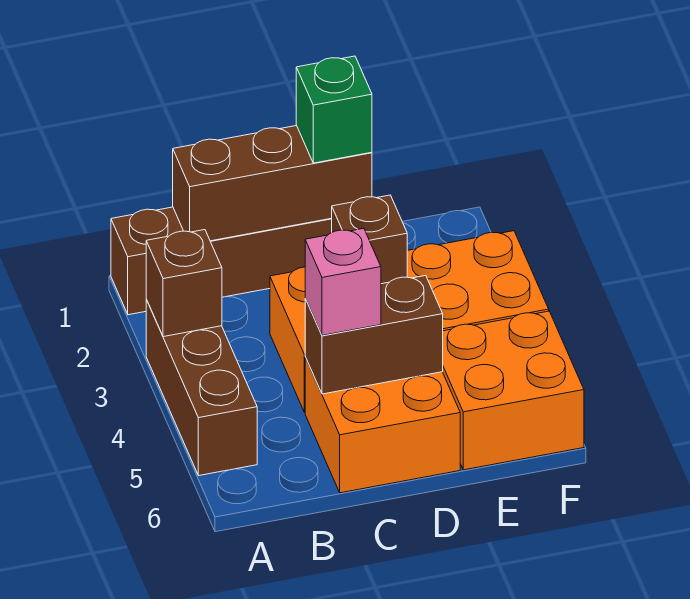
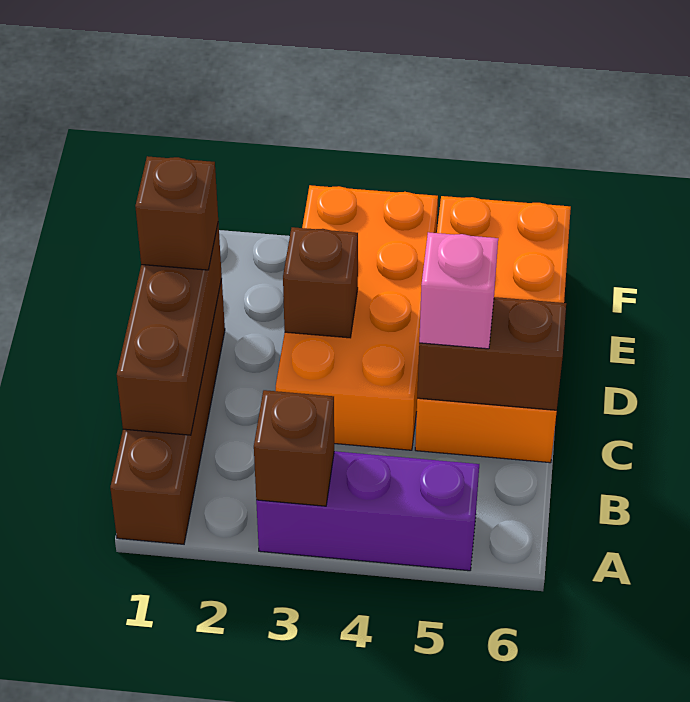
brown brick A3:A5 level 1 -> purple brick A3:A5 level 1
brown brick C5:D5 level 2 -> brown brick C5:C6 level 2
green brick D1 level 3 -> brown brick D1 level 3

